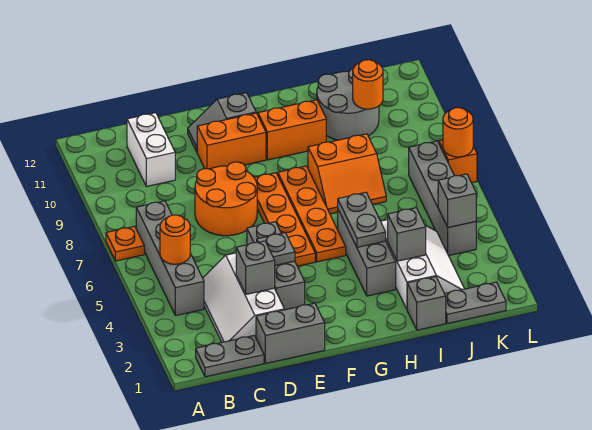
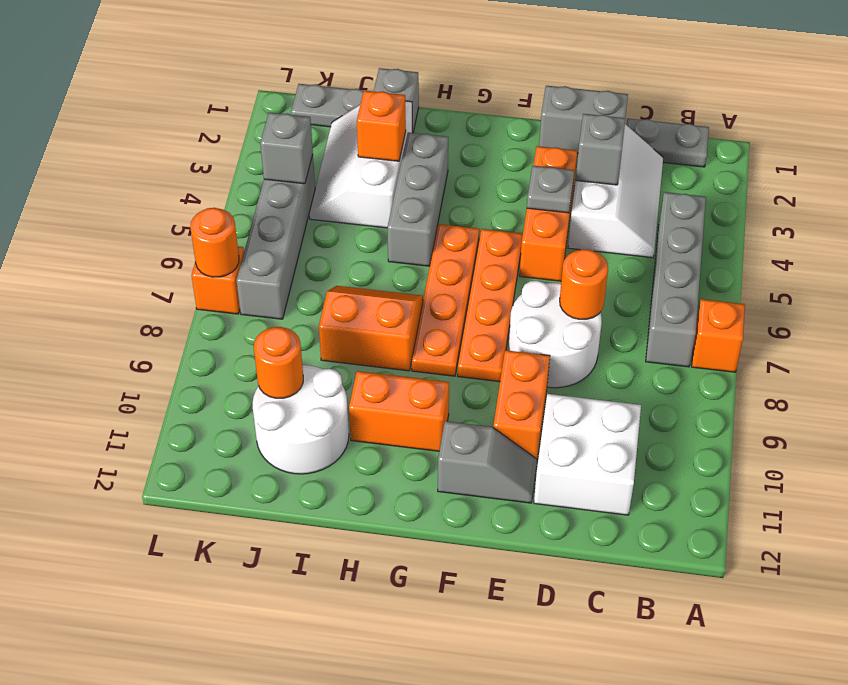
orange plate A7 level 1 -> orange brick A7 level 1
orange round brick B5 level 2 -> orange round brick D7 level 2
white brick C10:C11 level 1 -> white brick C10:D11 level 1
orange round brick D7:E8 level 1 -> white round brick D7:E8 level 1
grey brick E3:E5 level 1 -> orange brick E3:E5 level 1
orange brick E10:F10 level 1 -> orange brick E9:E10 level 1
grey plate H4:H5 level 2 -> none
grey brick I3 level 2 -> orange brick I3 level 2
grey round brick I10:J11 level 1 -> white round brick I10:J11 level 1

